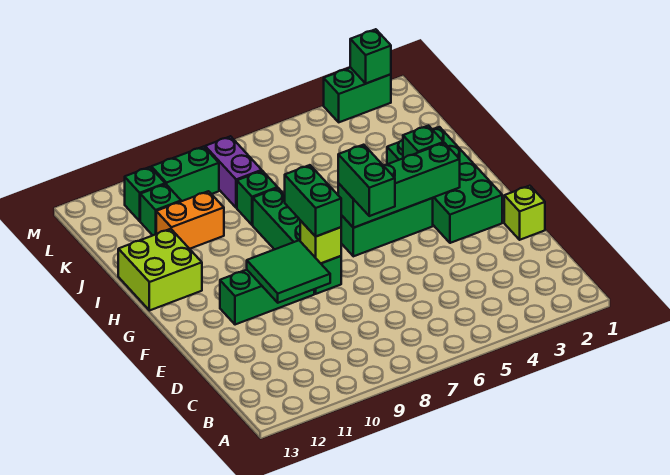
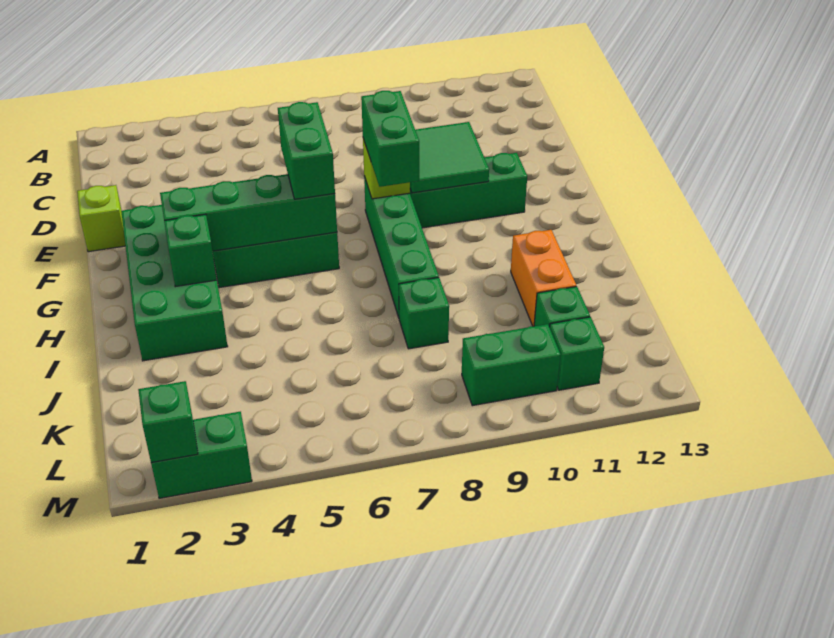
lime brick H12:I13 level 1 -> none
orange brick J10:J11 level 1 -> orange brick I11:J11 level 1
purple brick K8:L8 level 1 -> none

